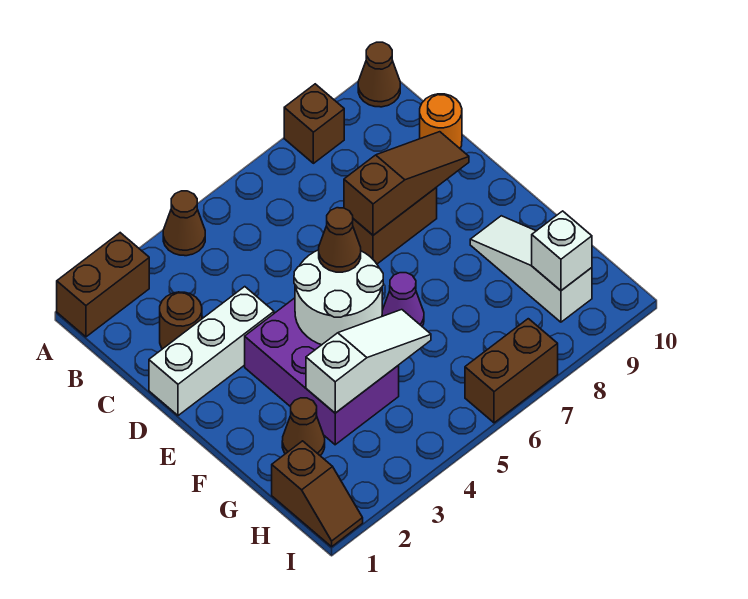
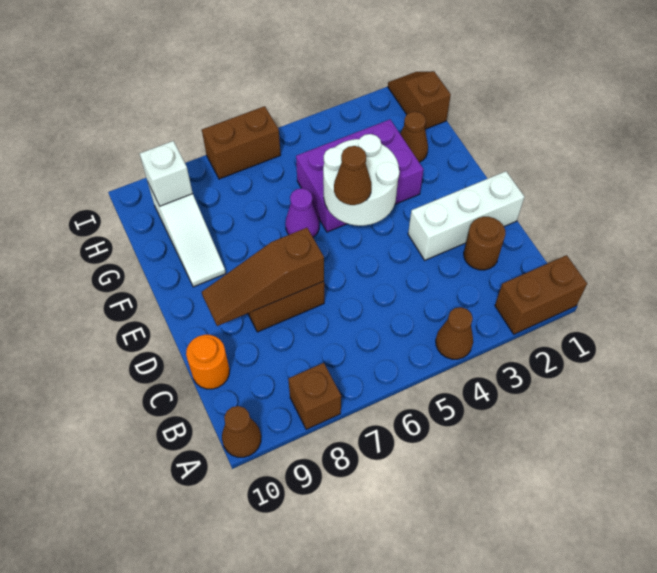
purple brick E3:G4 level 1 -> purple brick F3:G5 level 1
white slope G3:G5 level 2 top 3 -> none

